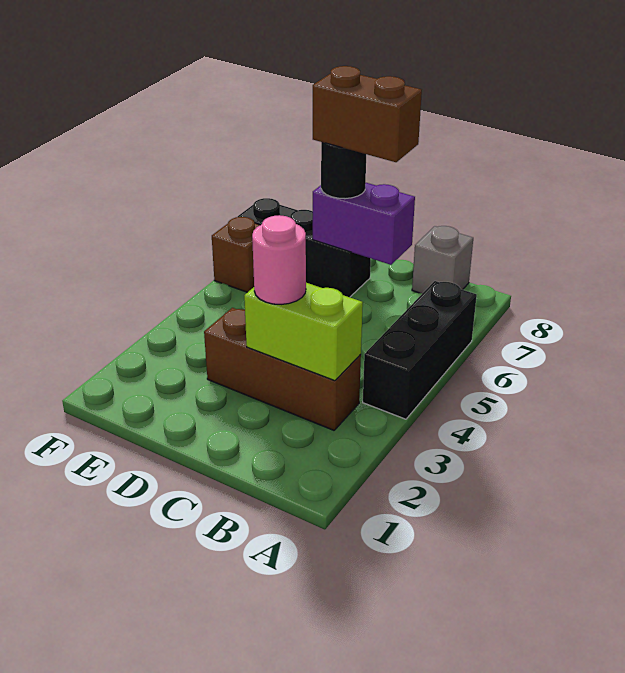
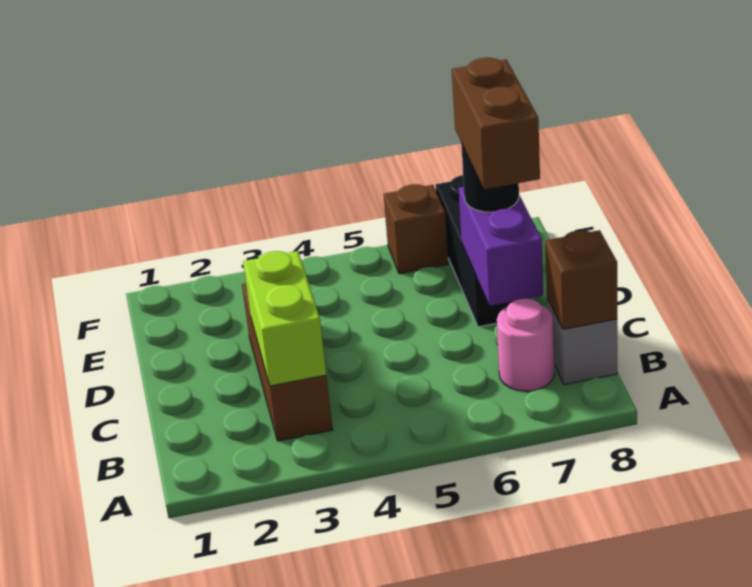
black brick A4:A6 level 1 -> none
none -> brown brick B8 level 2
pink round brick C3 level 3 -> pink round brick B7 level 1

